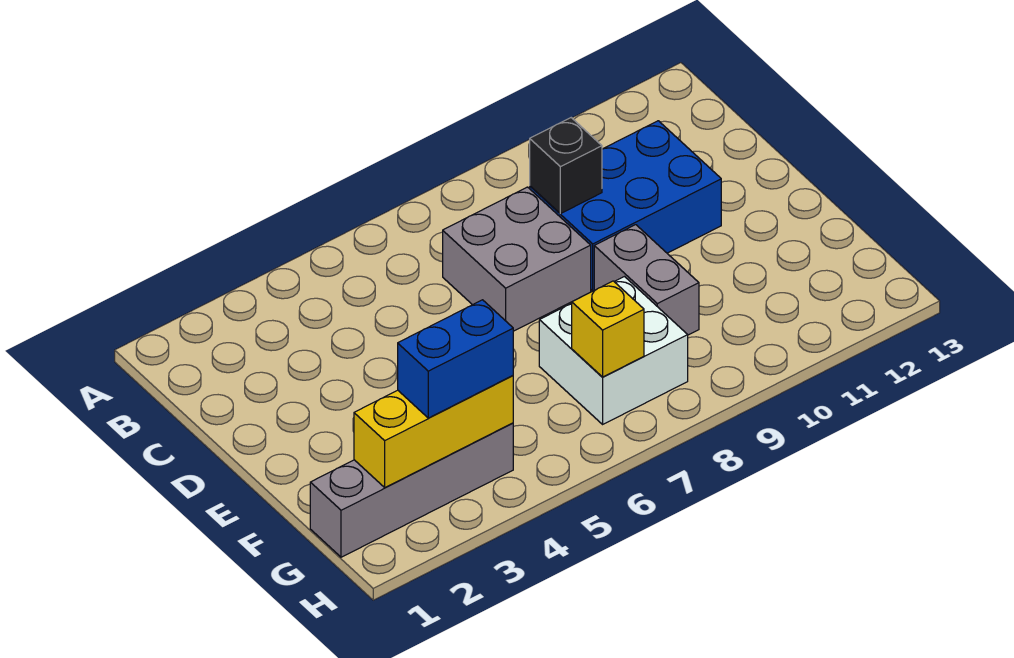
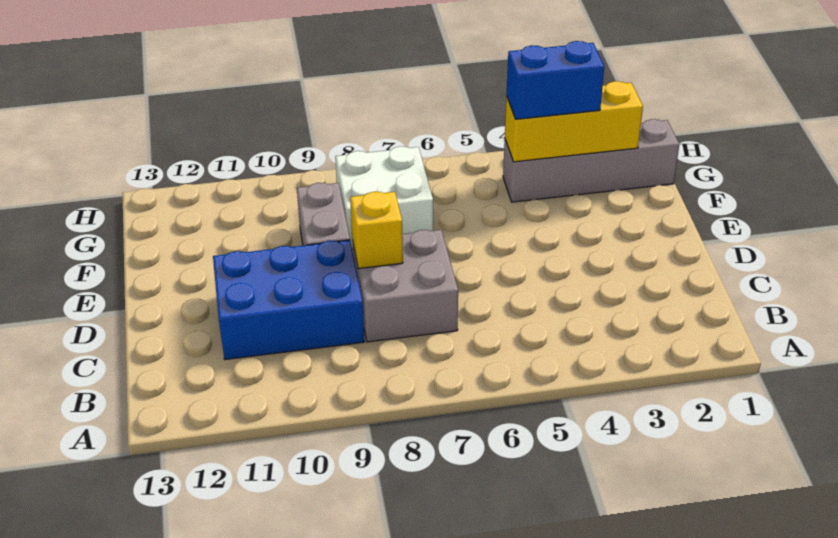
black brick C9 level 2 -> none
yellow brick G7 level 2 -> yellow brick D8 level 2

